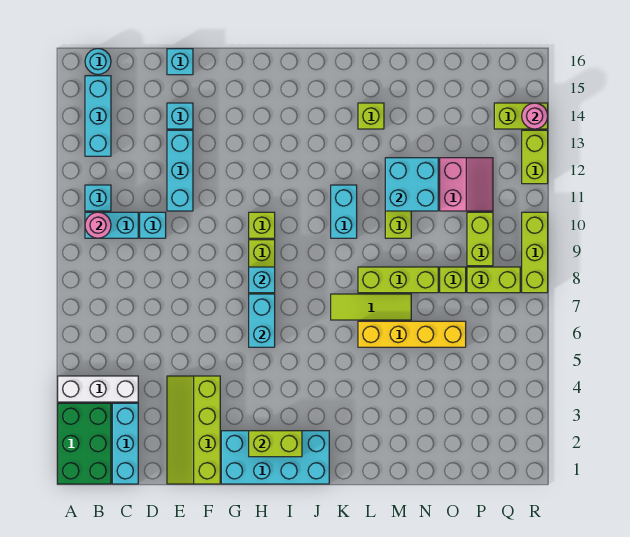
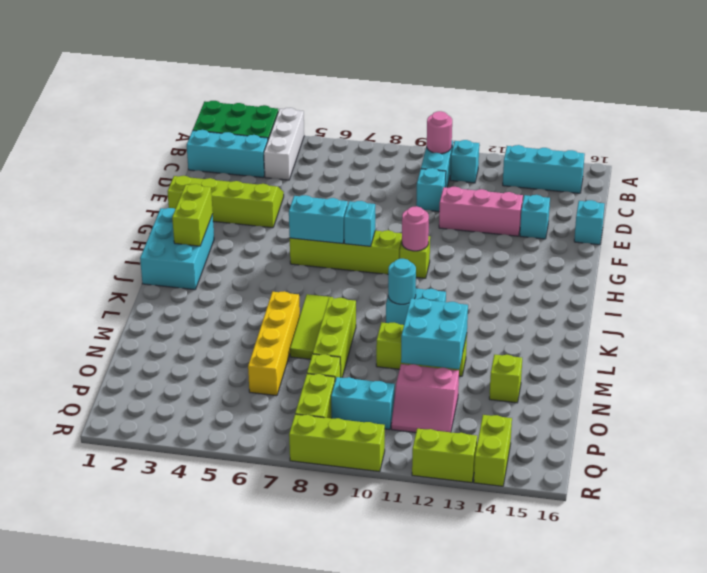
cyan round brick B16 level 1 -> cyan round brick K10 level 2
cyan brick E11:E13 level 1 -> pink brick E11:E13 level 1
cyan brick G1:J2 level 1 -> cyan brick H1:J2 level 1
lime brick L14 level 1 -> lime brick N14 level 1
lime brick P9:P10 level 1 -> cyan brick P9:P10 level 1
pink round brick R14 level 2 -> pink round brick H10 level 2

